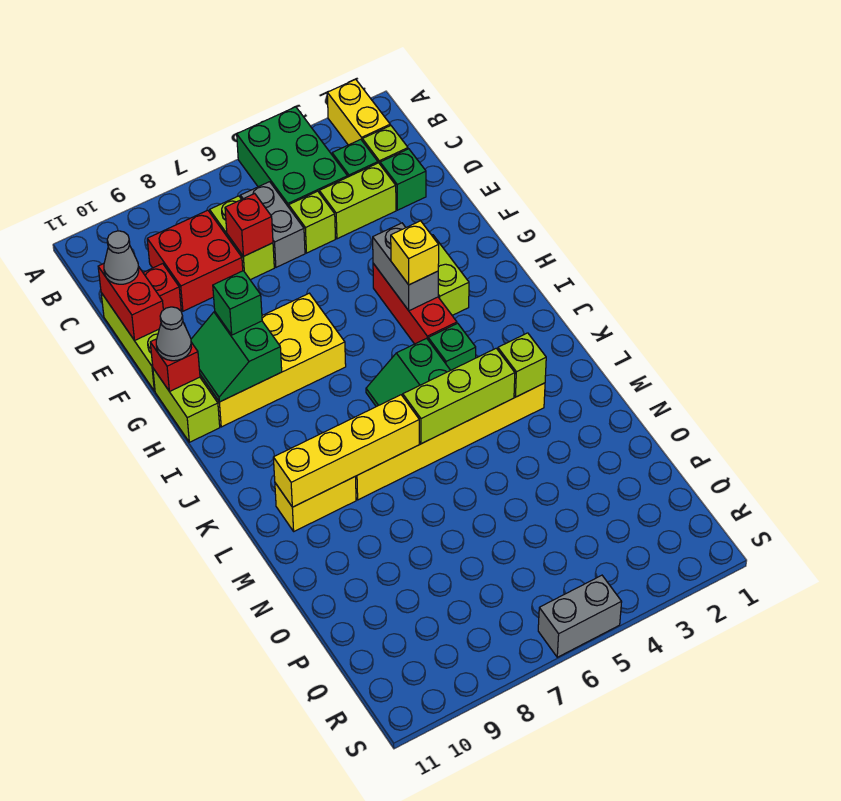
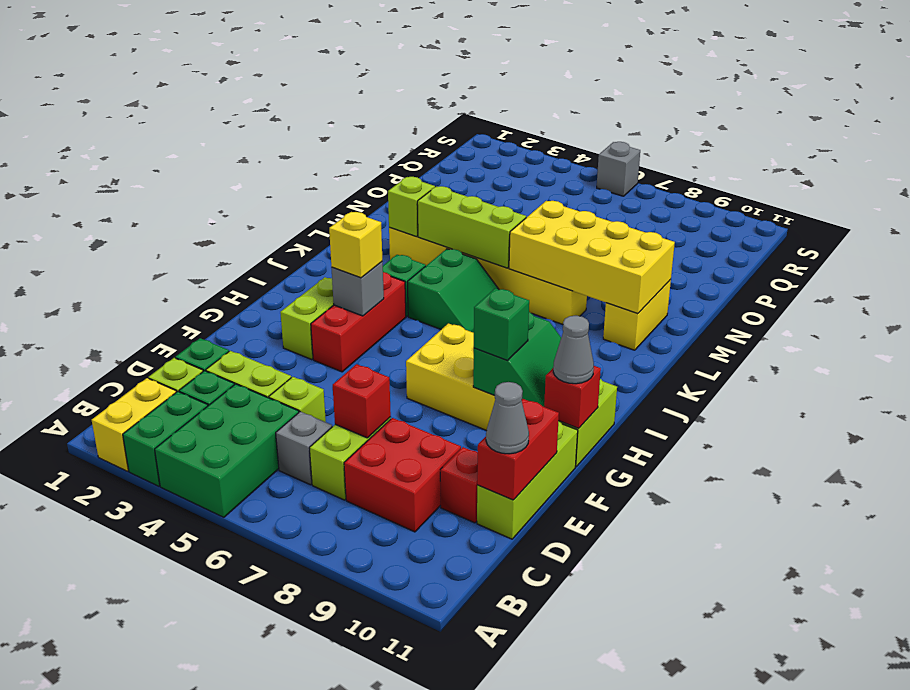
none -> green brick A3:B3 level 1
grey brick C6:D6 level 1 -> grey brick C6 level 1
grey brick G4:H4 level 2 -> grey brick H4 level 2
yellow brick L7:L10 level 2 -> yellow brick L7:M10 level 2
yellow brick L9:L10 level 1 -> yellow brick L10:M10 level 1
grey brick S5:S6 level 1 -> grey brick S6 level 1

